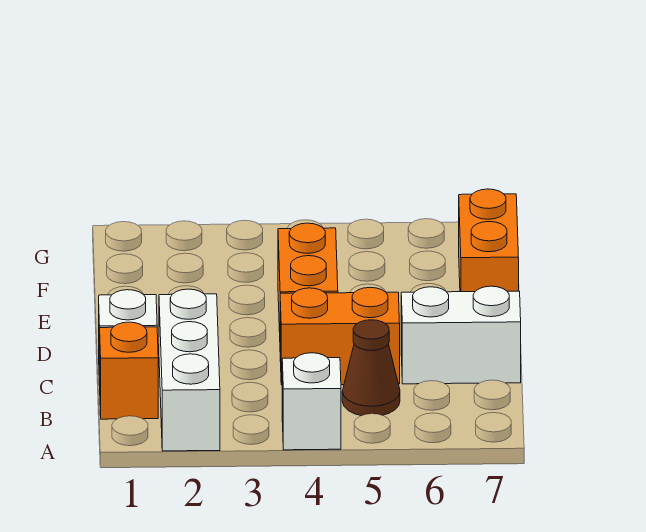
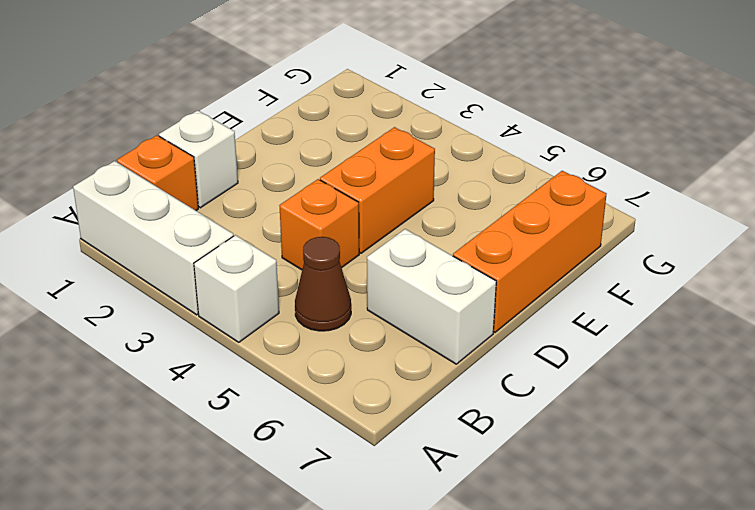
white brick A2:C2 level 1 -> white brick A1:A3 level 1
orange brick C4:C5 level 1 -> orange brick C4 level 1
orange brick E7:F7 level 1 -> orange brick D7:F7 level 1

